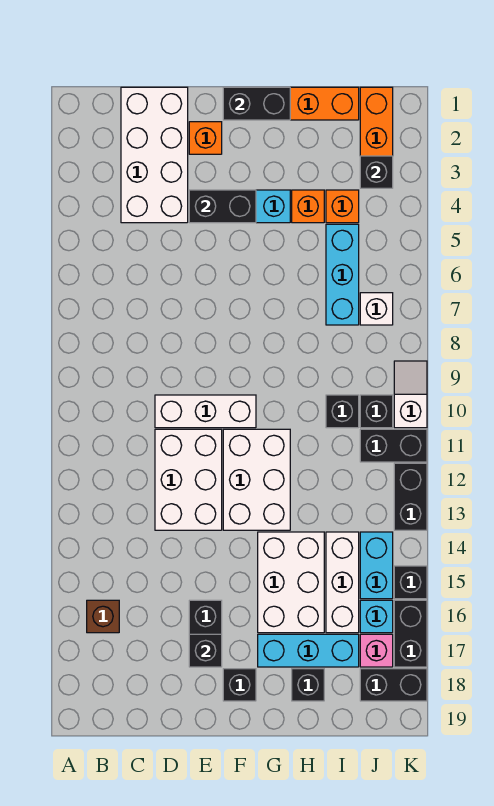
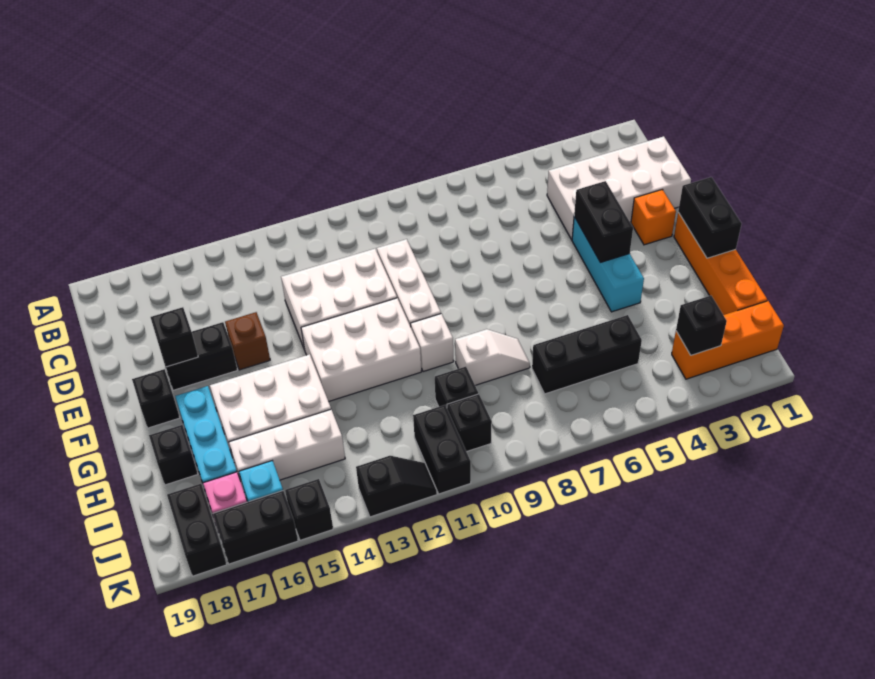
brown brick B16 level 1 -> brown brick E15 level 1
orange brick H4 level 1 -> none
orange brick I4 level 1 -> none
cyan brick I5:I7 level 1 -> black brick I5:I7 level 1
white brick J7 level 1 -> white brick G10 level 1
cyan brick J14:J15 level 1 -> none
white slope K9:K10 level 1 top 10 -> white slope H8:H9 level 1 top 9
black brick K12:K13 level 1 -> black slope K12:K13 level 1 top 13

